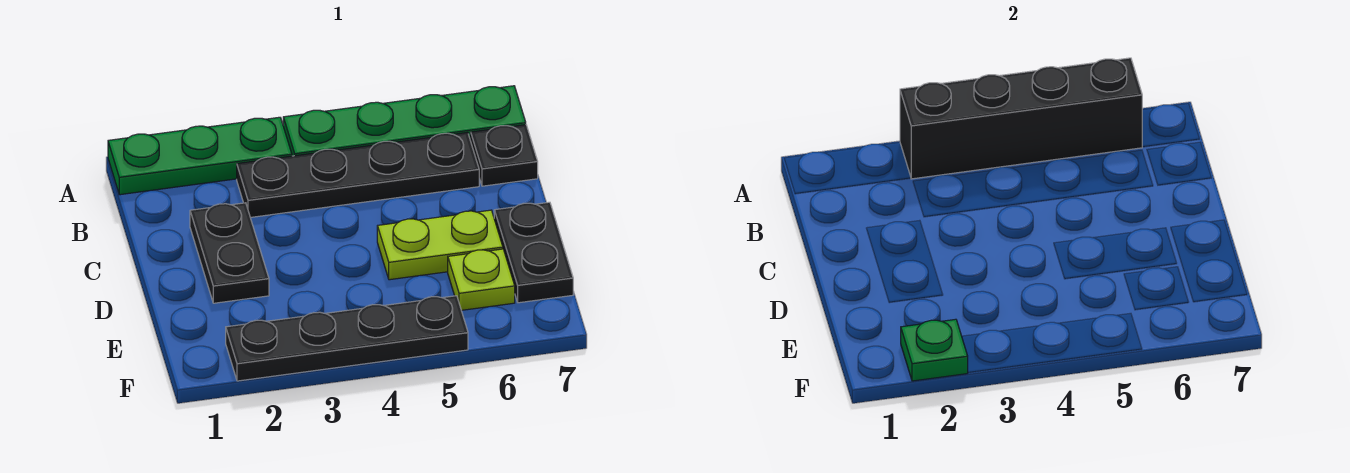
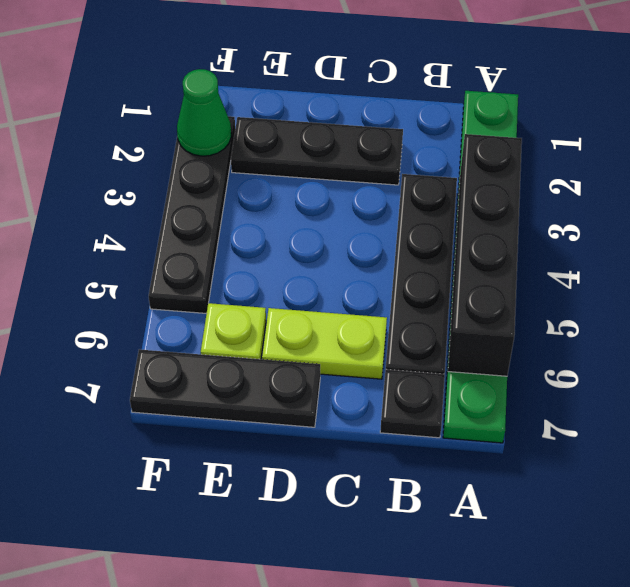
black plate C2:D2 level 1 -> black plate C2:E2 level 1
lime plate D5:D6 level 1 -> lime plate C6:D6 level 1
black plate D7:E7 level 1 -> black plate D7:F7 level 1
green plate F2 level 2 -> green cone F2 level 2

